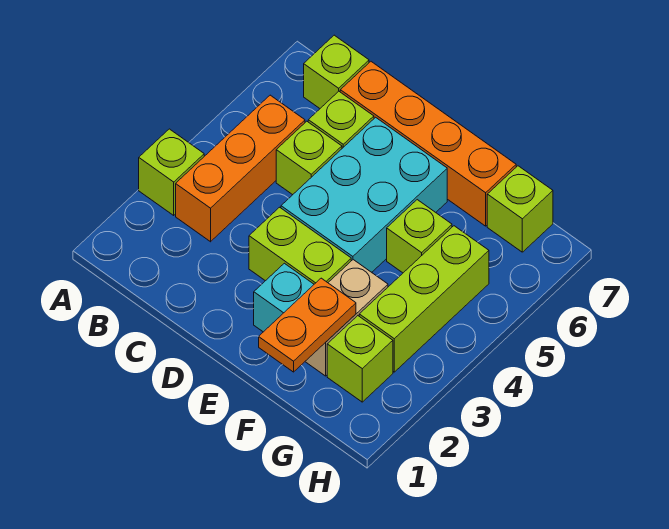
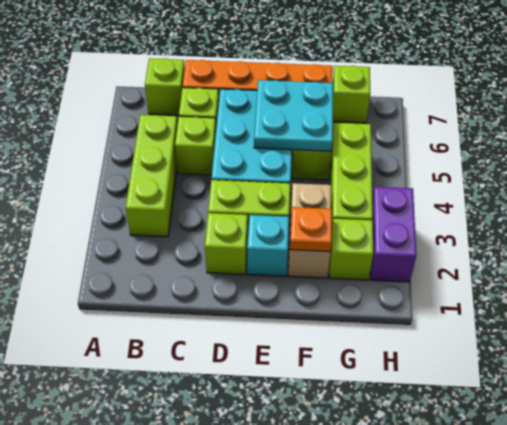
lime brick A3 level 1 -> lime brick D2 level 1
orange brick B3:B5 level 1 -> lime brick B3:B5 level 1
none -> cyan plate E5:F6 level 2
orange plate F1:F2 level 2 -> orange plate F2 level 2
none -> purple brick H2:H3 level 1

